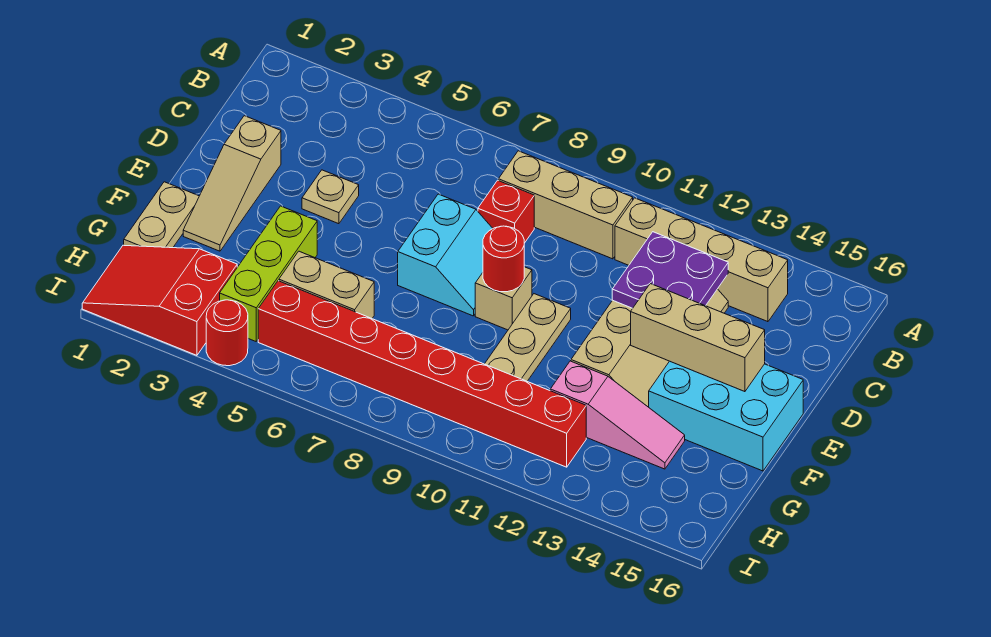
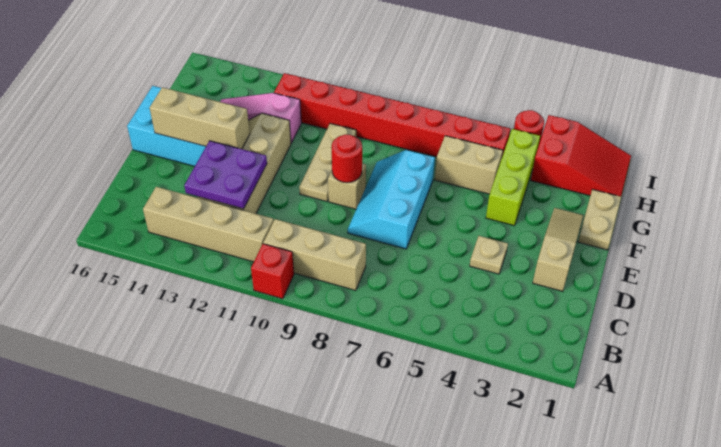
red brick C8 level 1 -> red brick A10 level 1
cyan slope D7:E8 level 1 top 7 -> cyan slope D7:F8 level 1 top 7

